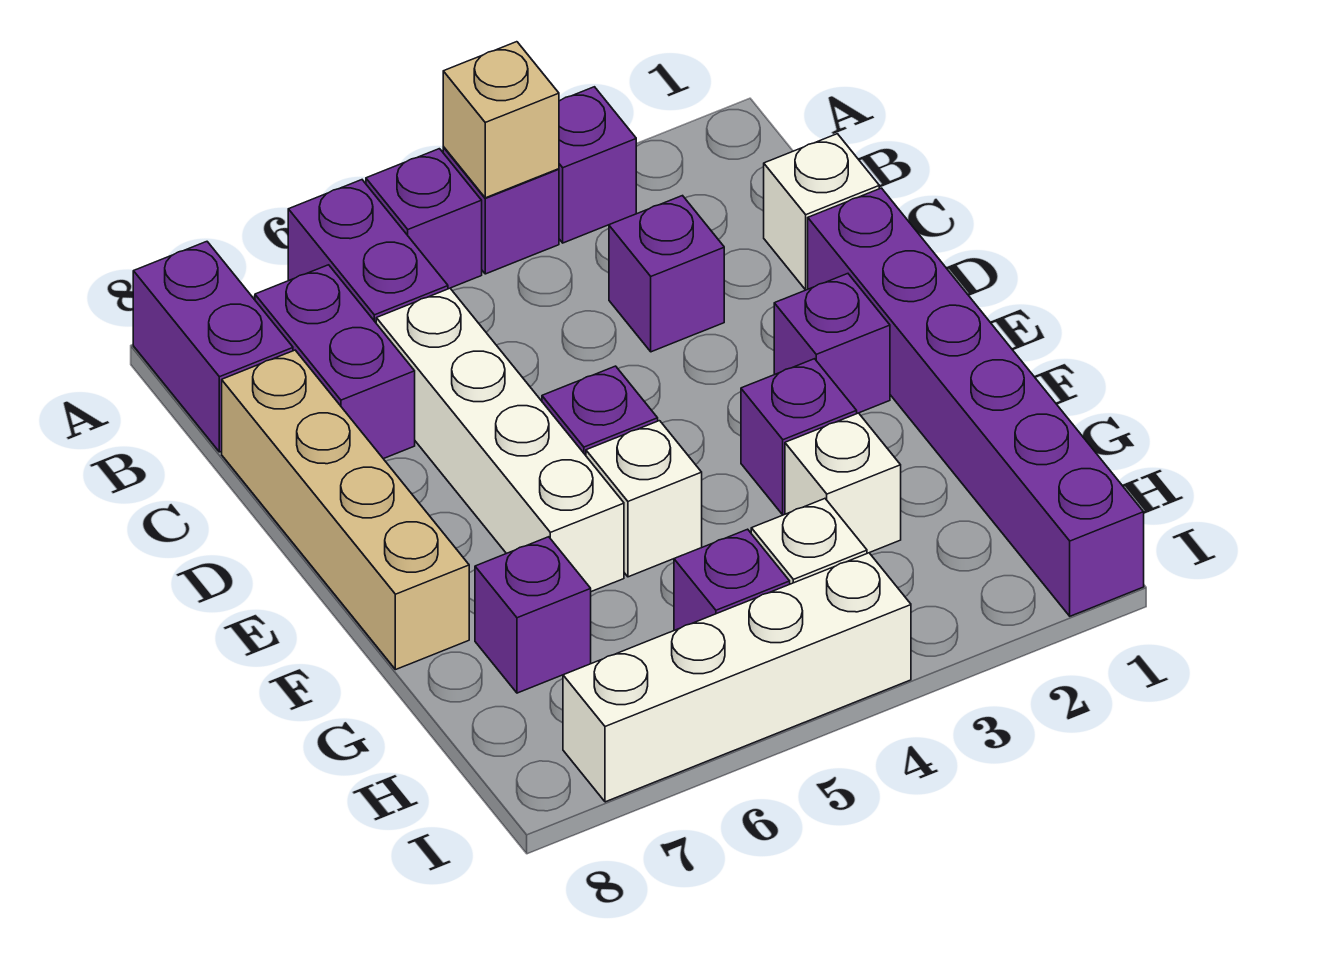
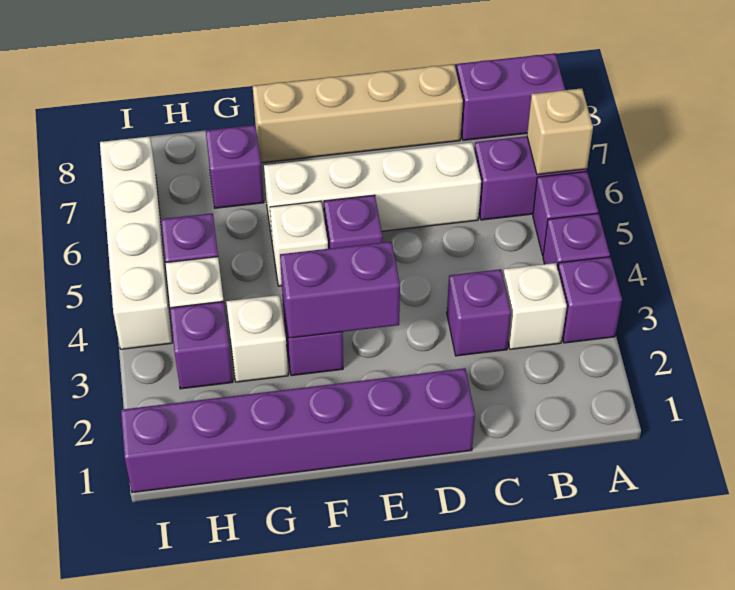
tan brick A4 level 2 -> tan brick A6 level 2
purple brick B7:C7 level 1 -> purple brick E3:F3 level 2
white brick C1 level 1 -> white brick B3 level 1
purple brick E2 level 1 -> purple brick H3 level 1

